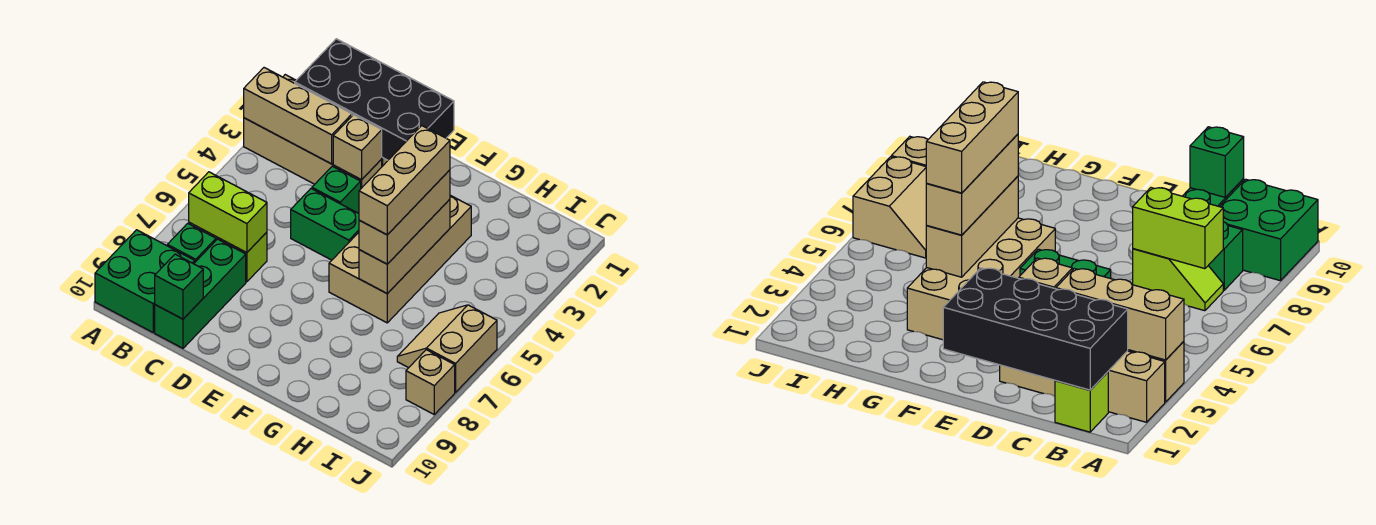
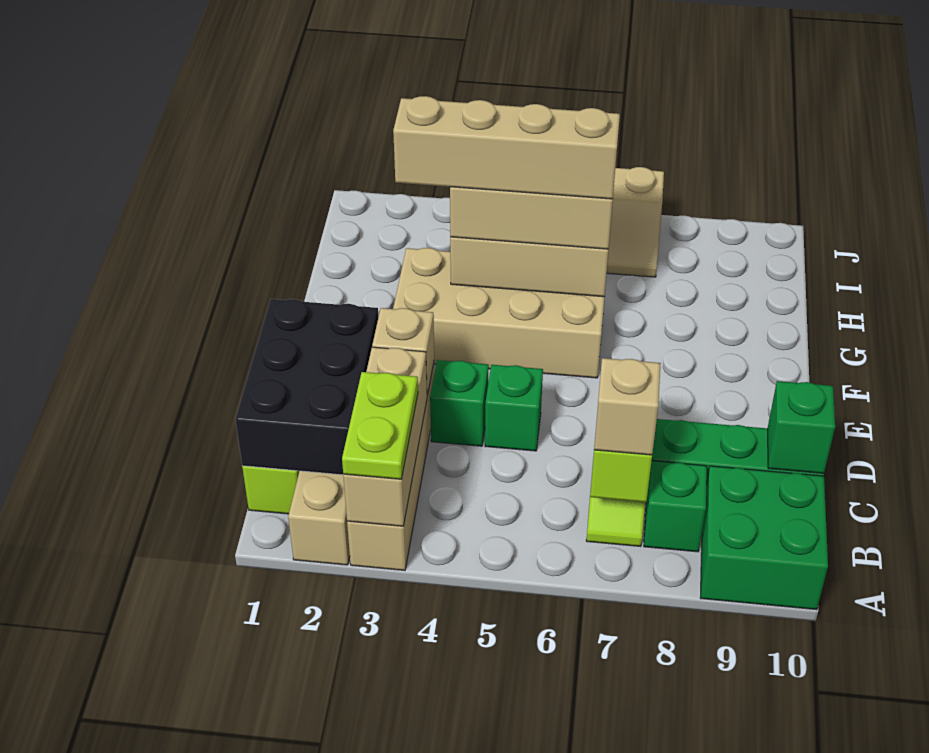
none -> lime plate A3:B3 level 3
black brick B1:E2 level 2 -> black brick B1:D2 level 2
green brick D5:E5 level 1 -> green brick D5 level 1
tan brick G4:G6 level 4 -> tan brick G3:G6 level 4
tan brick J8 level 1 -> tan brick B7 level 3

